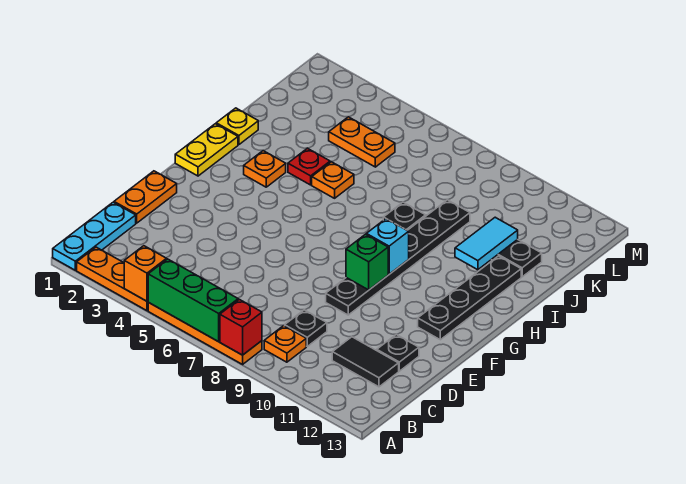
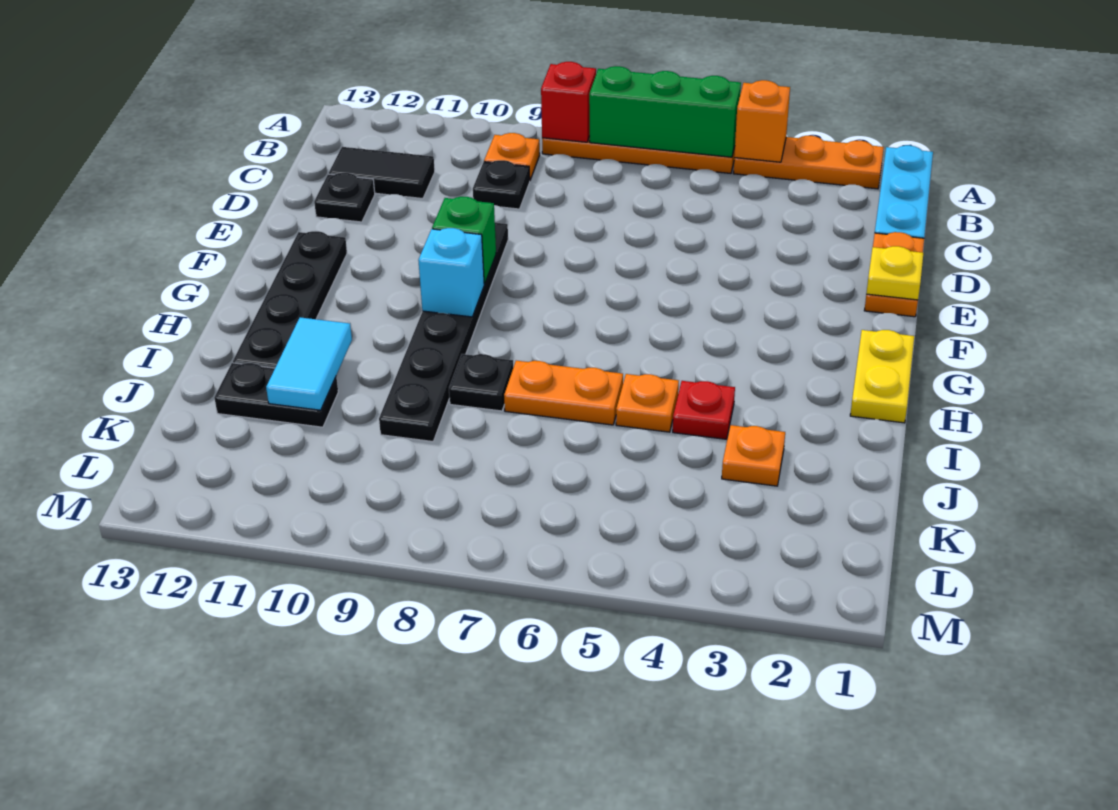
orange plate H3 level 1 -> orange plate J3 level 1
yellow plate I1 level 1 -> yellow plate E1 level 2
orange plate K4:K5 level 1 -> orange plate I6:I7 level 1

